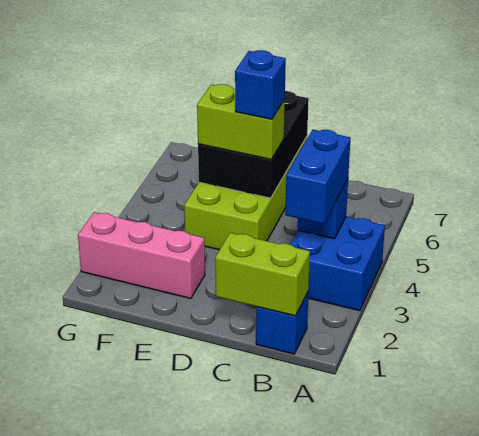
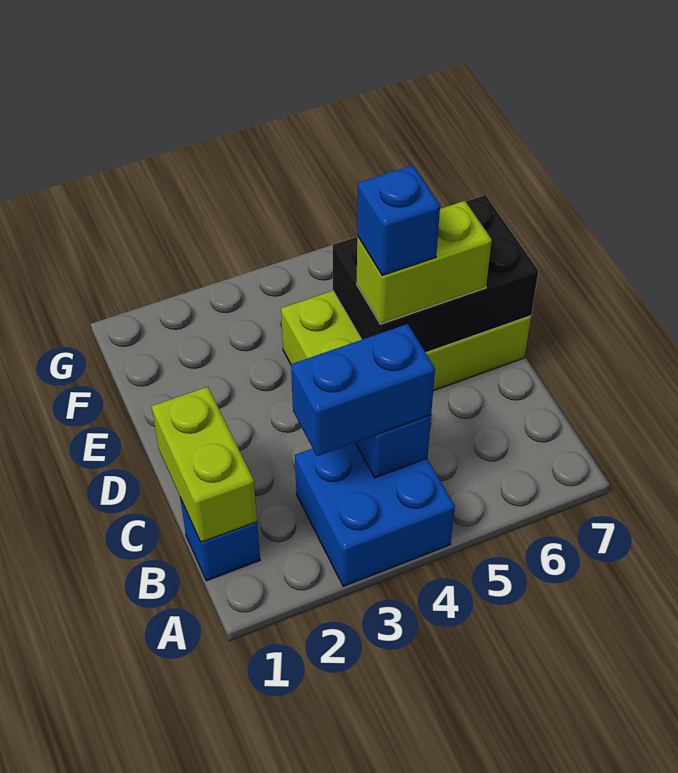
lime brick D5:E5 level 3 -> lime brick D5:D6 level 3
pink brick E2:G2 level 1 -> none

